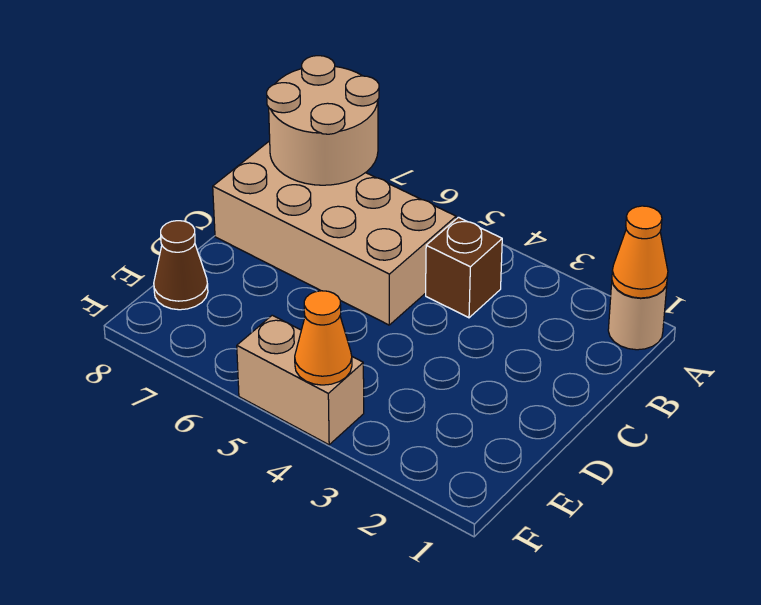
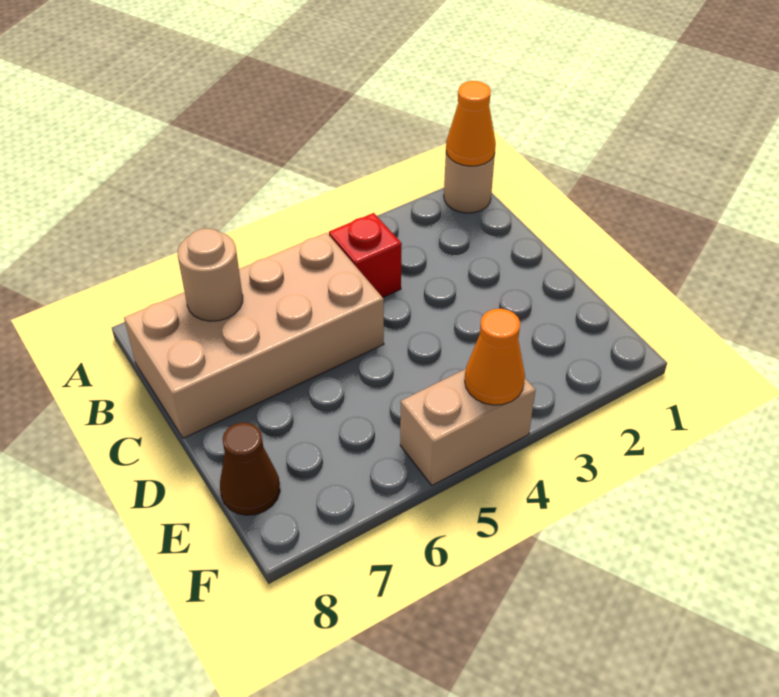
tan round brick A7:B8 level 2 -> tan round brick B7 level 2
brown brick B4 level 1 -> red brick B4 level 1

